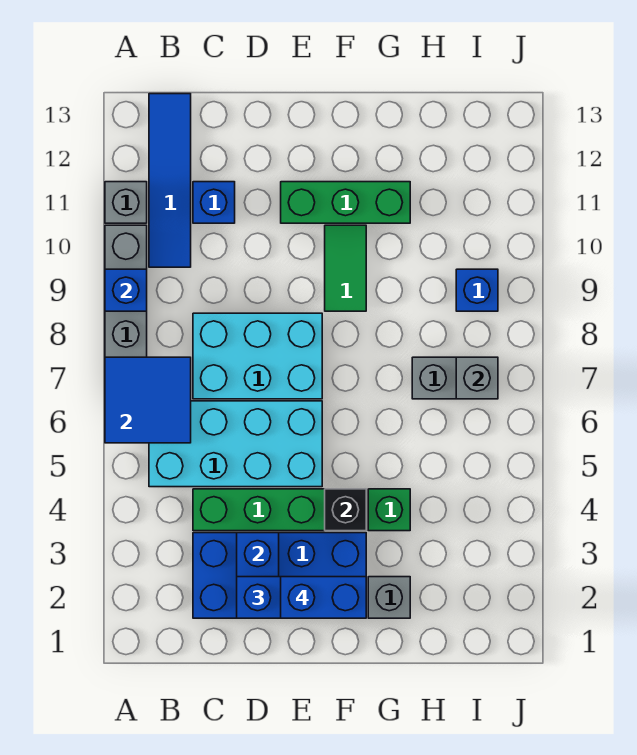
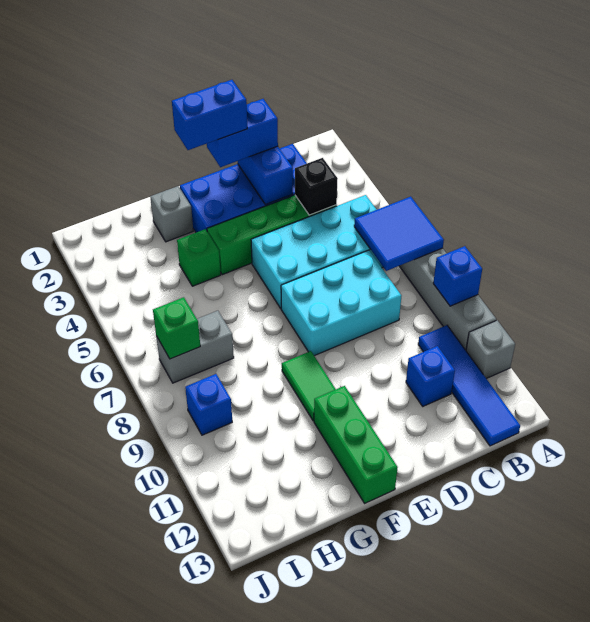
green brick E11:G11 level 1 -> green brick F11:F13 level 1
black brick F4 level 2 -> black brick C4 level 2
grey brick I7 level 2 -> green brick I7 level 2

